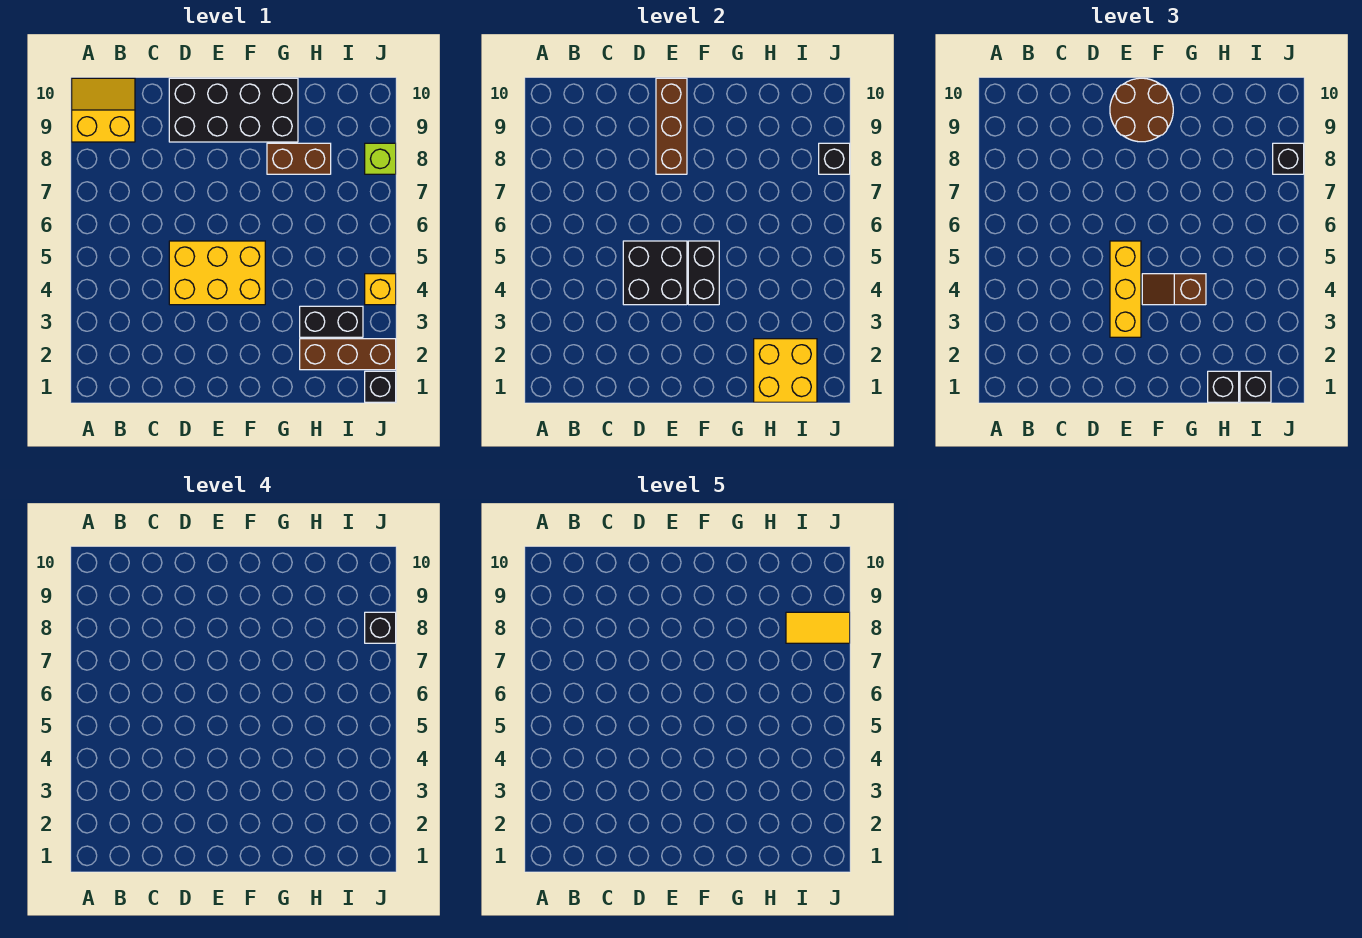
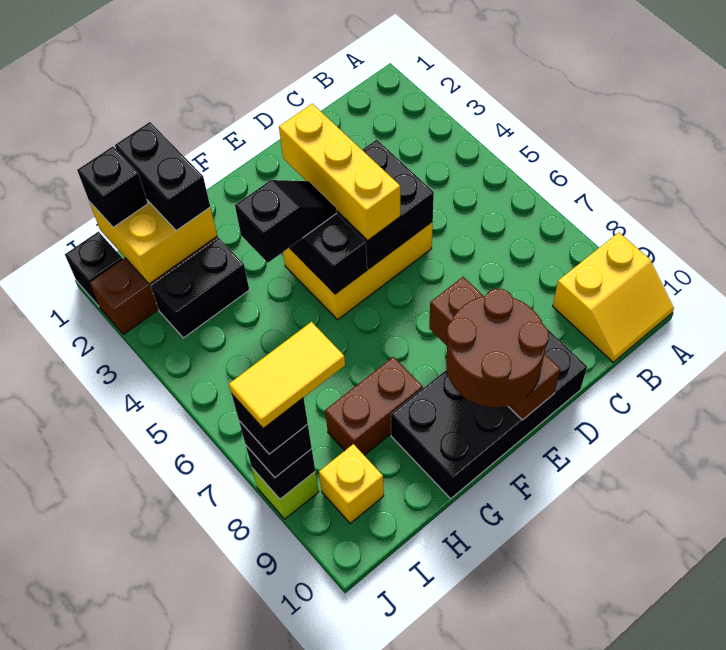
brown slope F4:G4 level 3 top G -> black slope F4:G4 level 3 top G
black brick H1 level 3 -> black brick H1:H2 level 3
yellow brick J4 level 1 -> yellow brick I9 level 1

